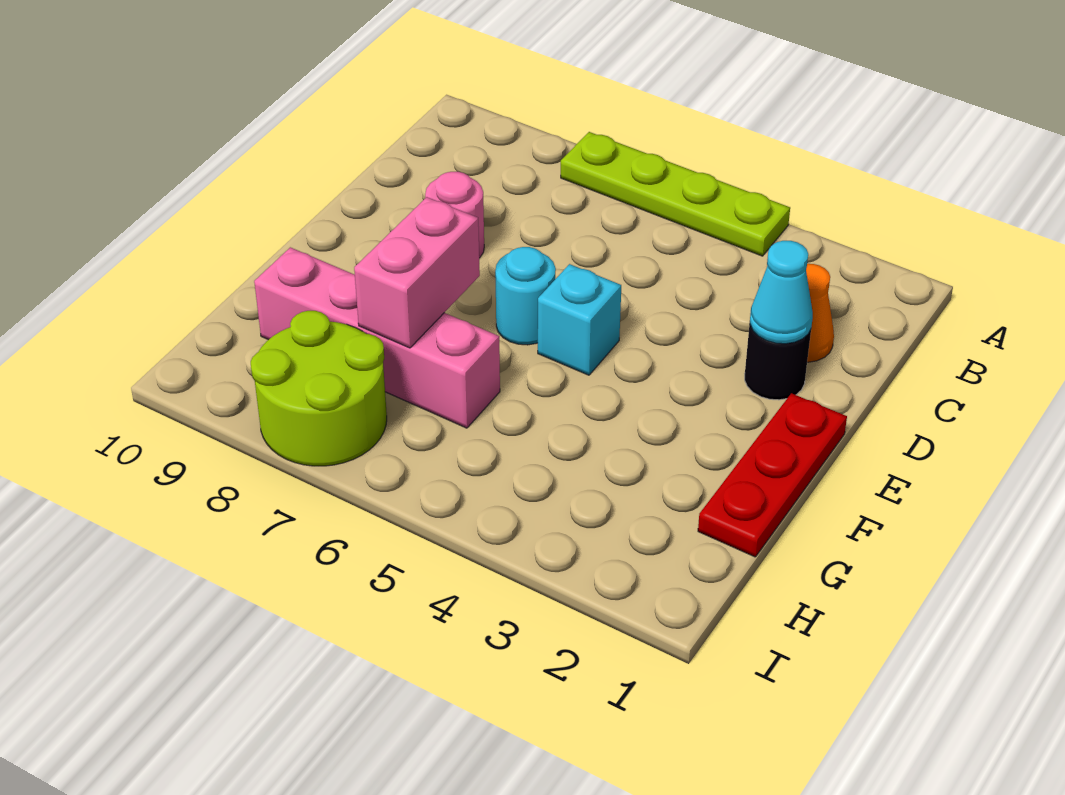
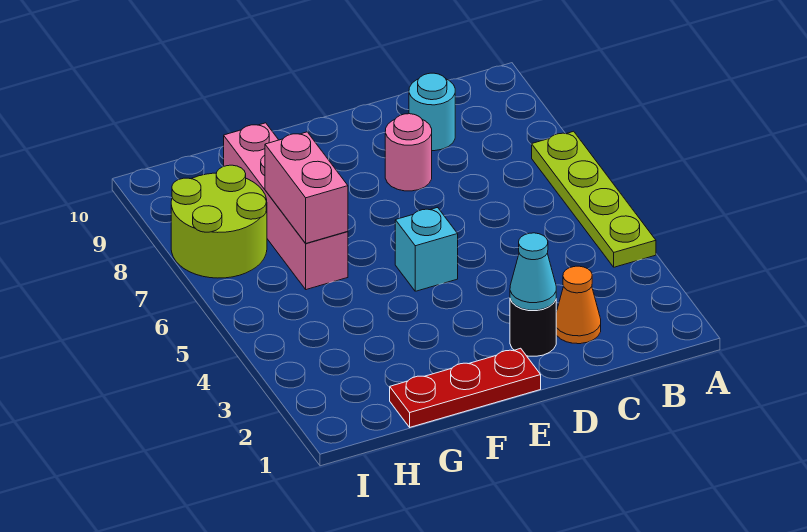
cyan round brick E6 level 1 -> cyan round brick C9 level 1
pink brick F7:G7 level 2 -> pink brick G6:G7 level 2

